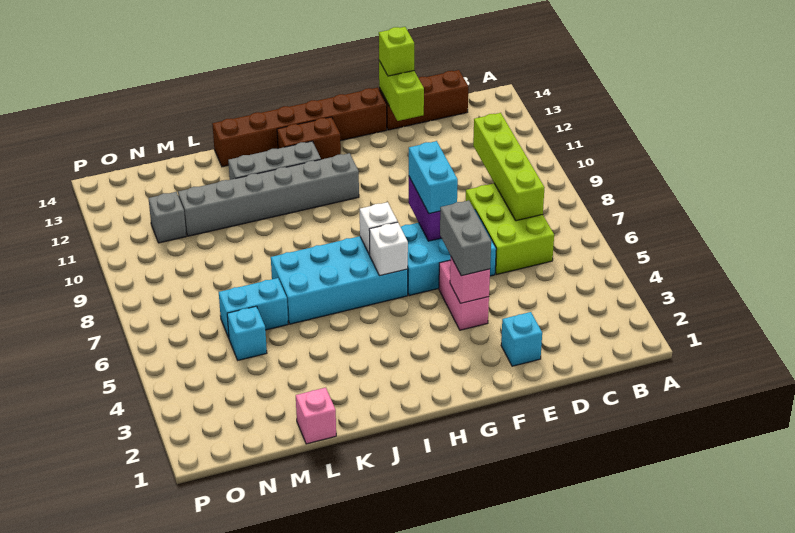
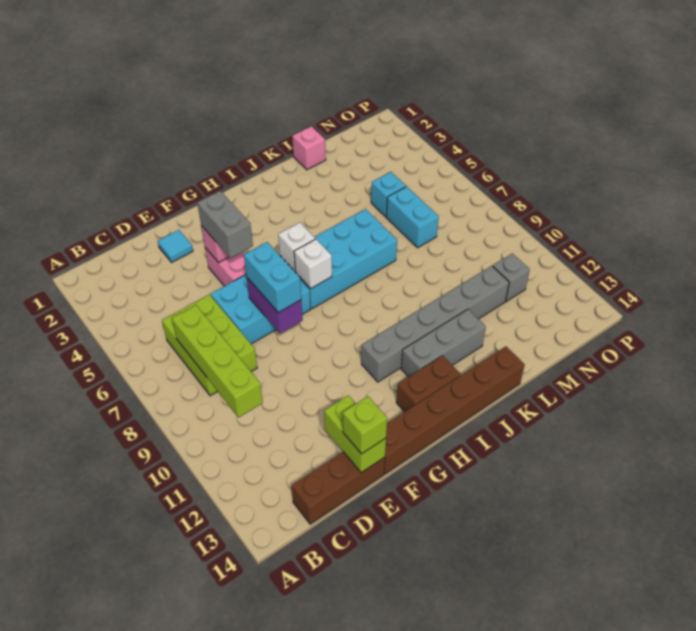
cyan brick E2 level 1 -> cyan tile E2 level 1
cyan brick L6:M6 level 1 -> cyan brick M6:M7 level 1

